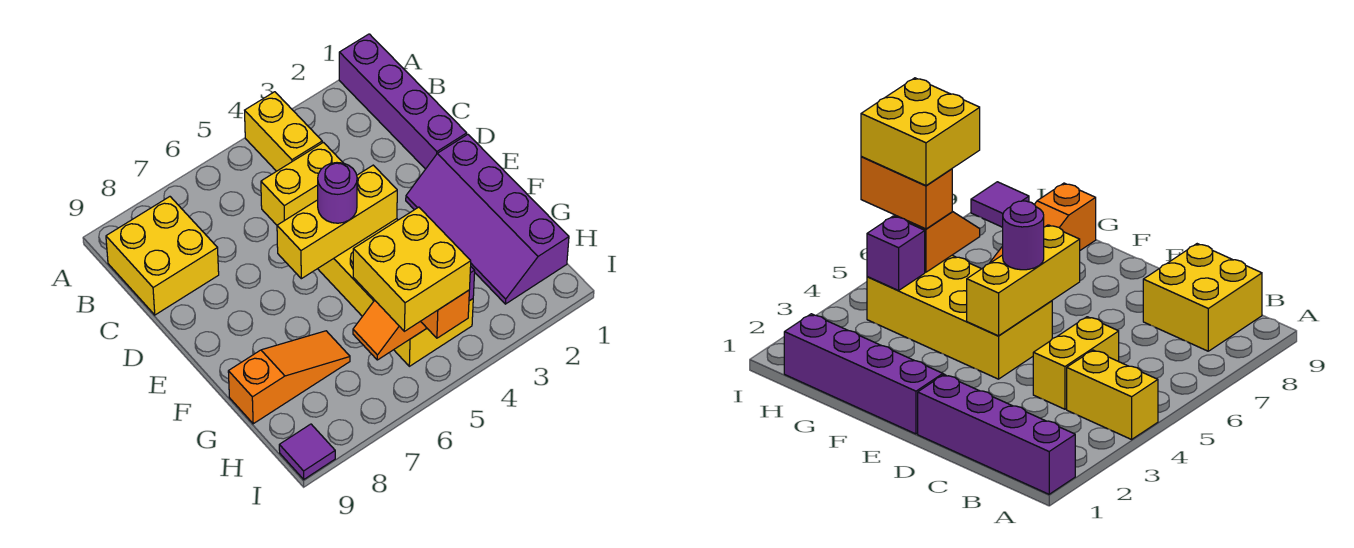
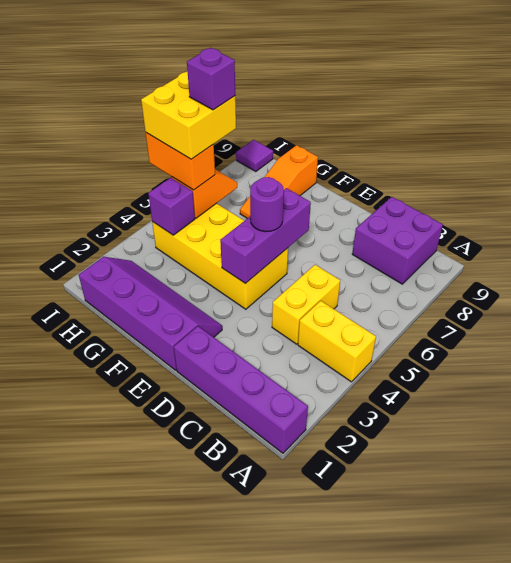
yellow brick B8:C9 level 1 -> purple brick B8:C9 level 1
yellow brick E4:E6 level 2 -> purple brick E4:E6 level 2
none -> purple brick H6 level 5

